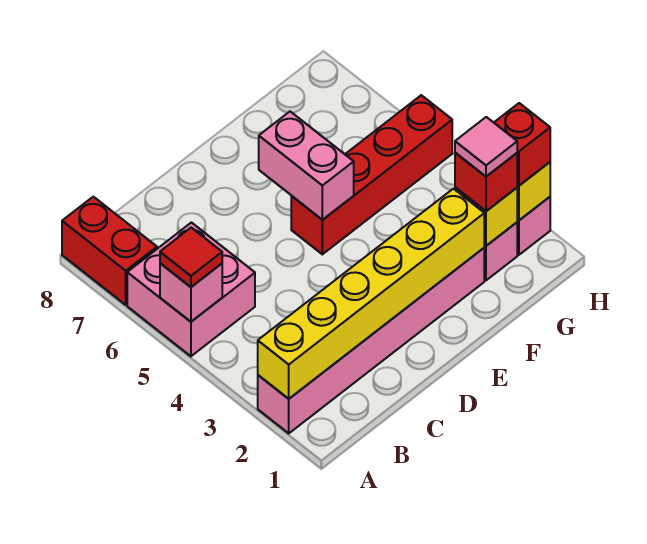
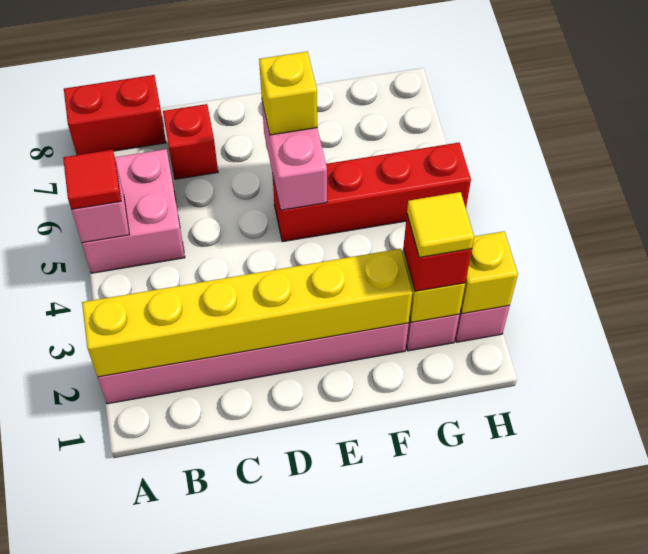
red brick A7:A8 level 1 -> red brick A8:B8 level 1
none -> yellow brick E6 level 3
pink tile G2 level 4 -> yellow tile G2 level 4
red brick H2 level 3 -> red brick C7 level 1

